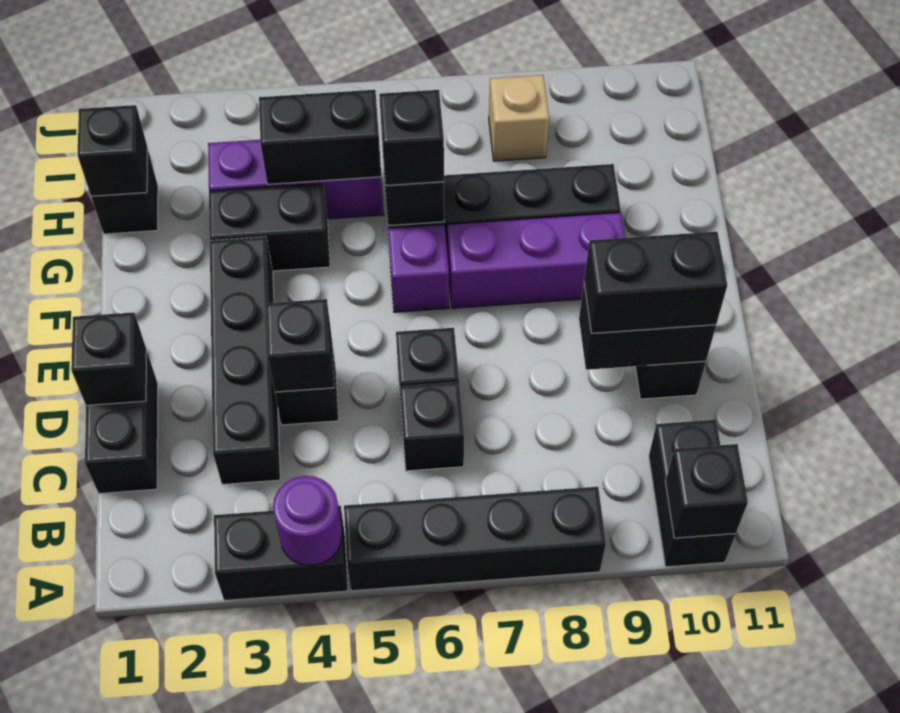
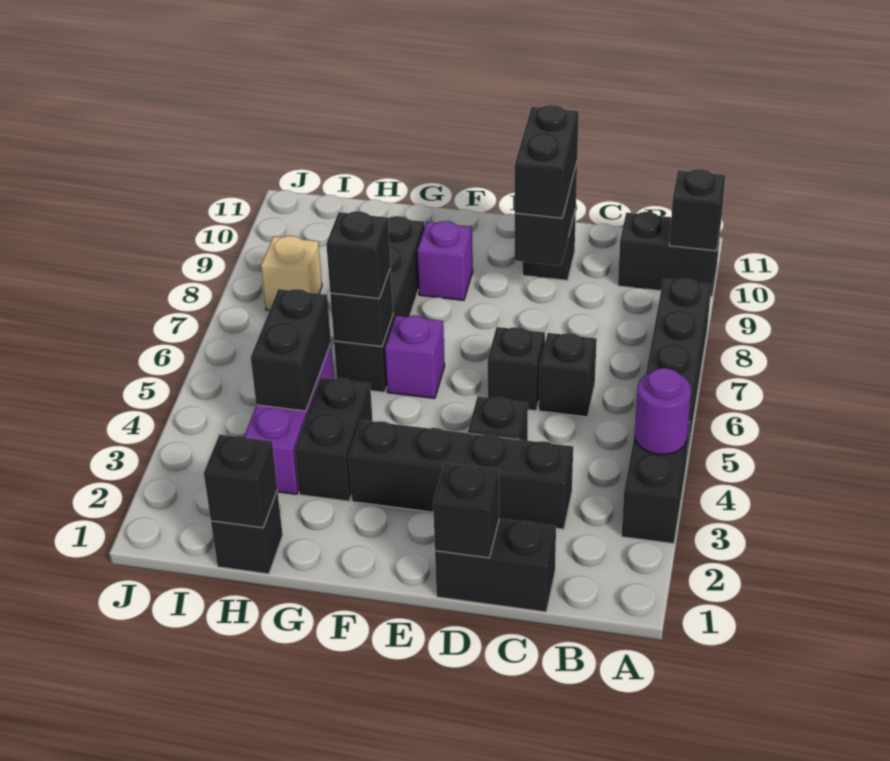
black brick D4 level 2 -> none
purple brick F7:F9 level 1 -> purple brick F9 level 1

